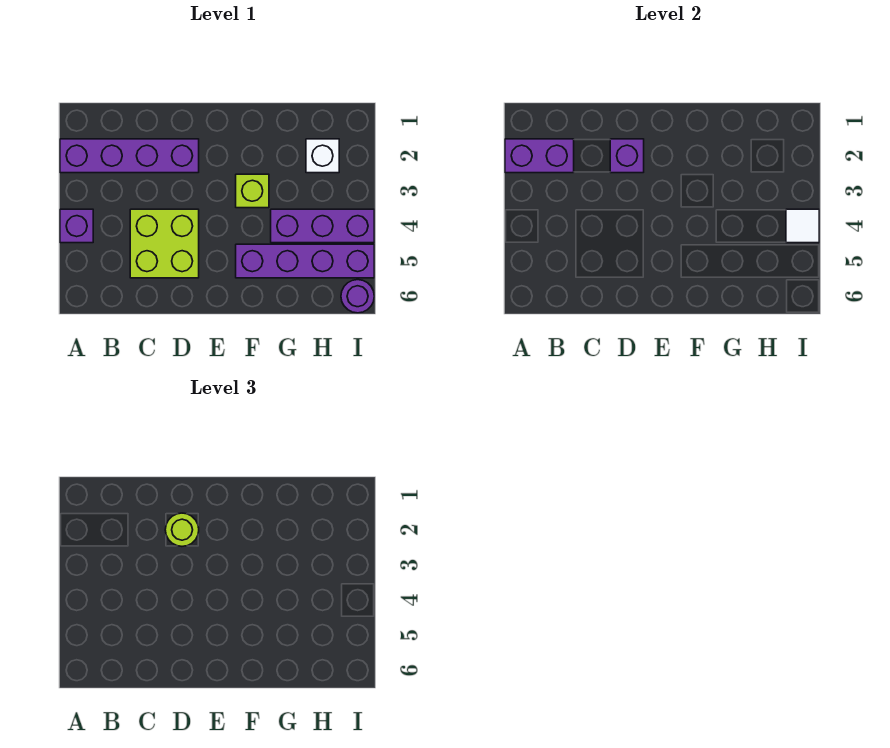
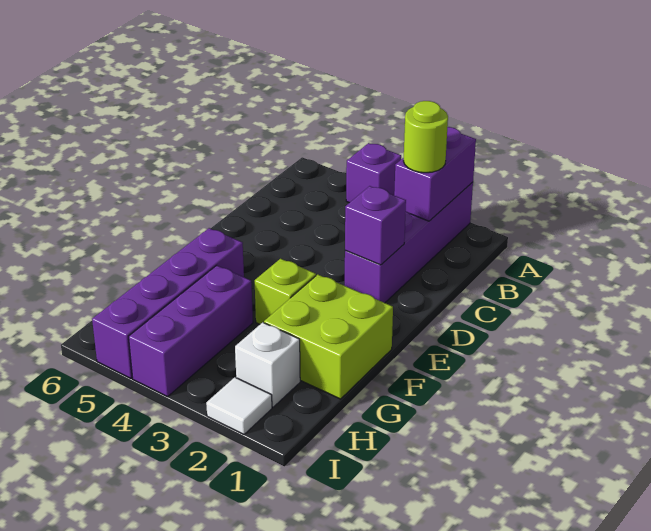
lime brick C4:D5 level 1 -> lime brick F1:G2 level 1
lime round brick D2 level 3 -> lime round brick B2 level 3
white tile I4 level 2 -> white tile I2 level 1
purple round brick I6 level 1 -> none

